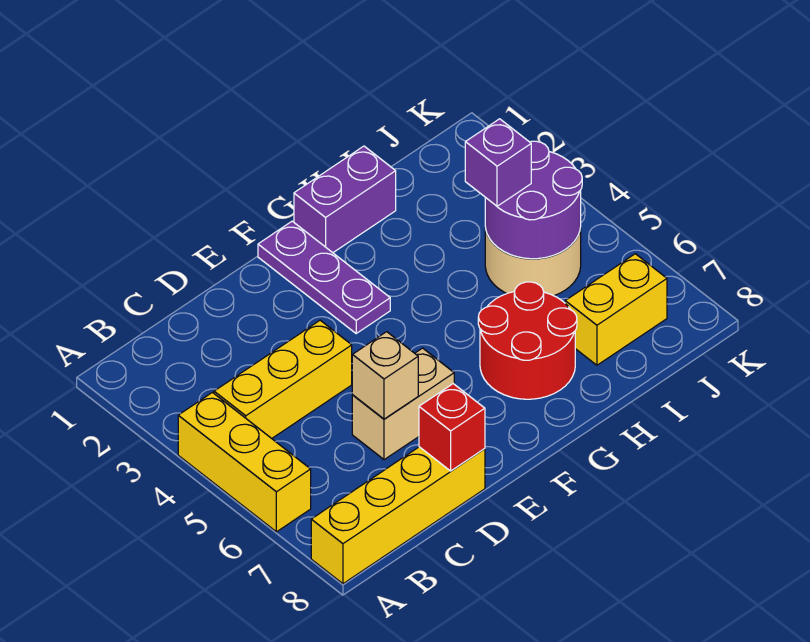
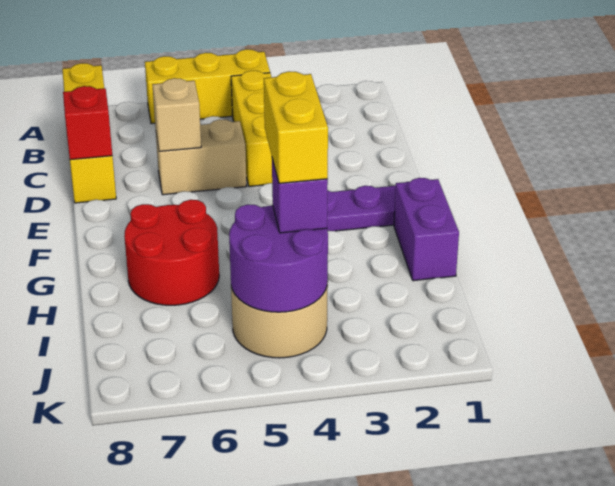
tan brick D6:E6 level 1 -> tan brick D5:D6 level 1
yellow brick I7:J7 level 1 -> yellow brick H4:I4 level 4

